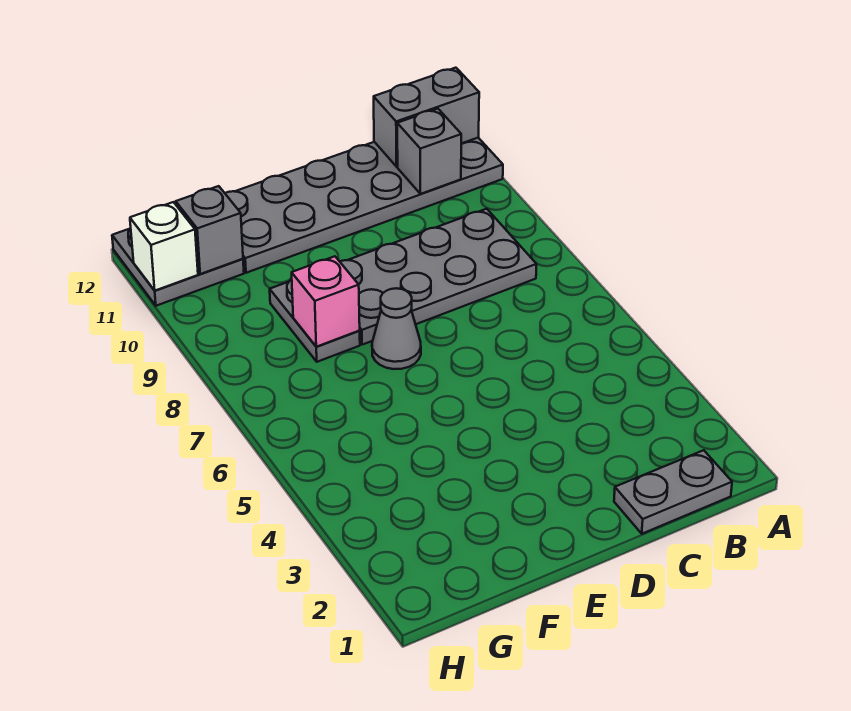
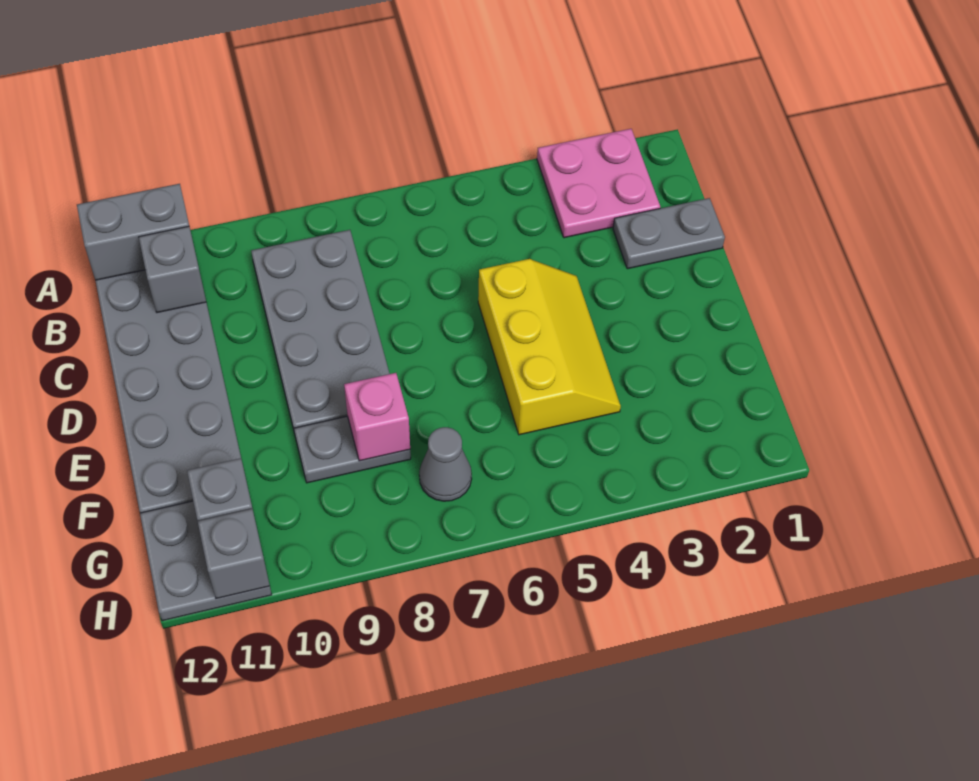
none -> pink plate A2:B3 level 1
grey brick A12:B12 level 2 -> grey brick A11:A12 level 2
grey plate B1:C1 level 1 -> grey plate C1:C2 level 1
none -> yellow slope D4:F5 level 1 top 5
grey cone E7 level 1 -> grey cone G7 level 1
white brick H11 level 2 -> grey brick H11 level 2

